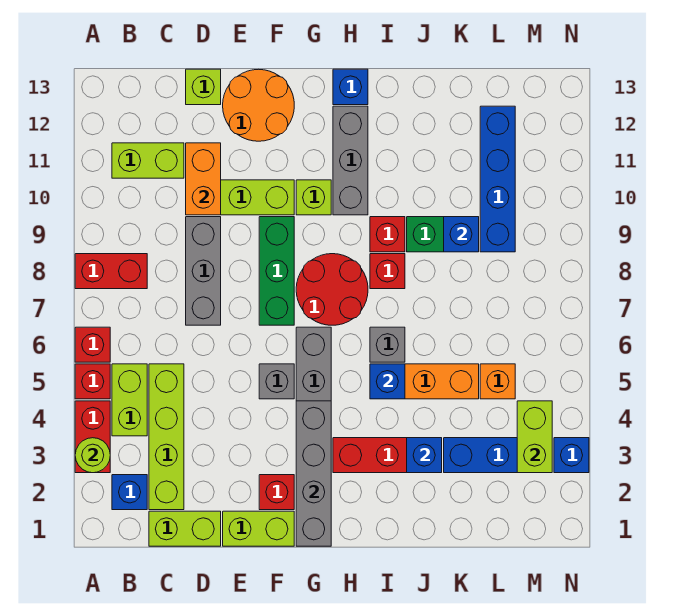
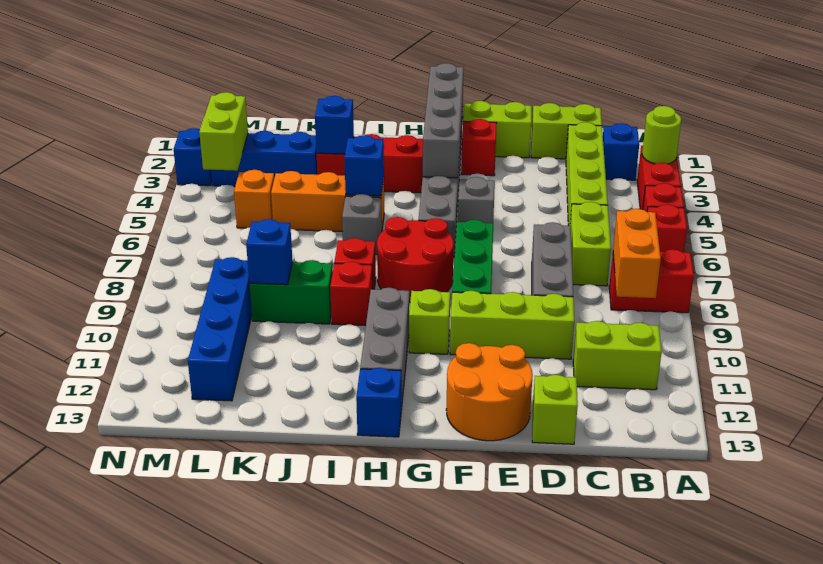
lime brick B4:B5 level 1 -> lime brick C6:C7 level 1
orange brick D10:D11 level 2 -> orange brick B8:B9 level 2

